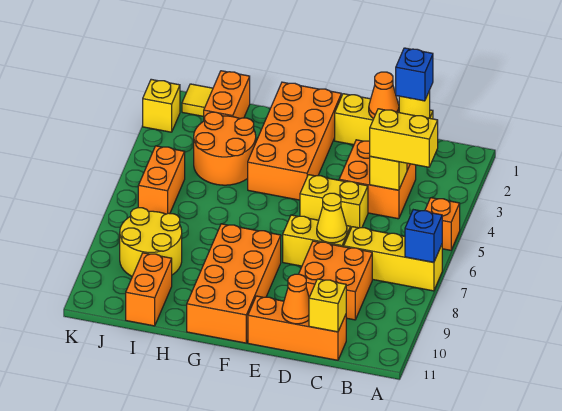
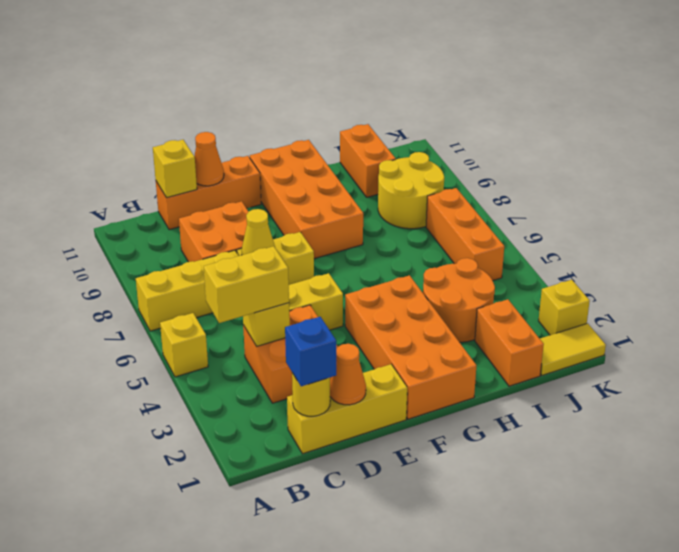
orange brick A5 level 1 -> yellow brick A5 level 1
blue brick A7 level 2 -> none
yellow tile J1 level 1 -> yellow tile J1:K1 level 1
orange brick J5:J6 level 1 -> orange brick J5:J7 level 1

